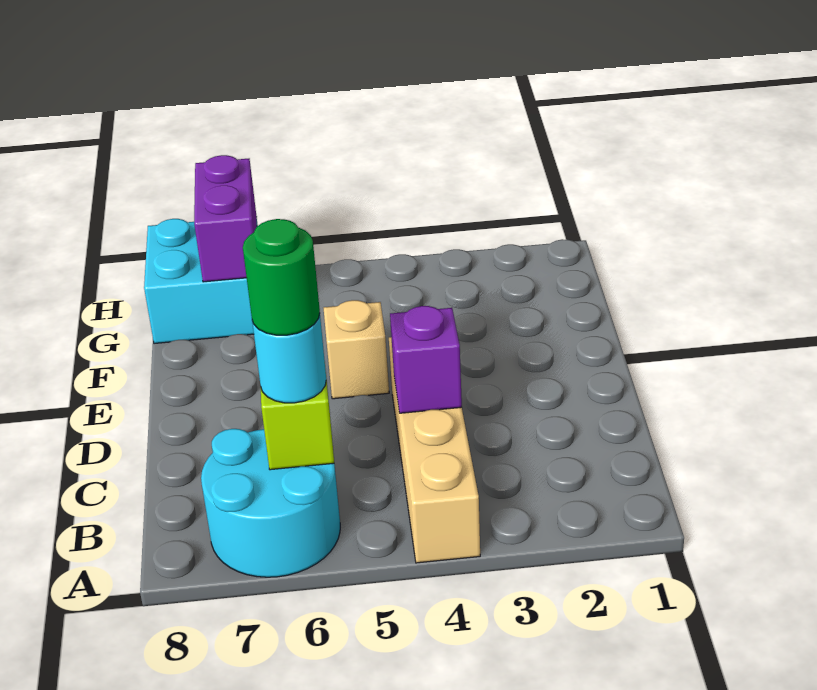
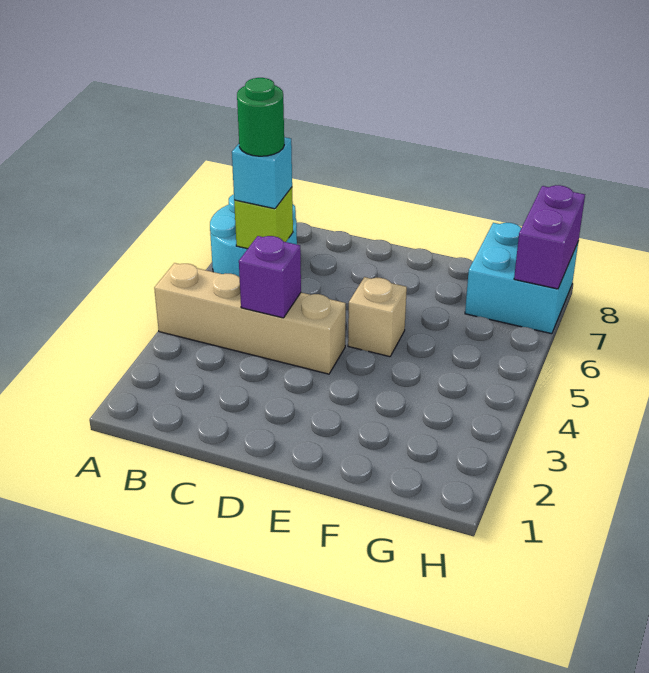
cyan round brick B6 level 3 -> cyan brick B6 level 3
purple brick G7:H7 level 2 -> purple brick H7:H8 level 2

